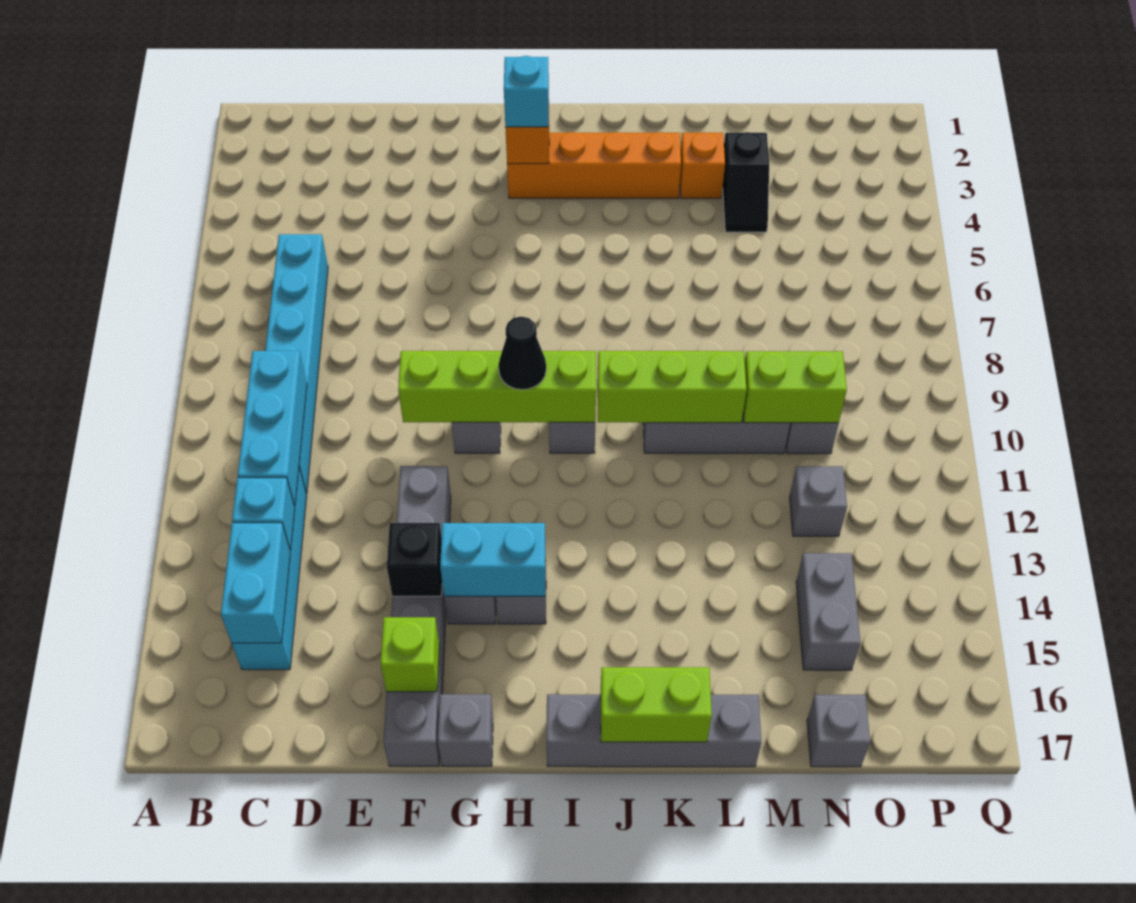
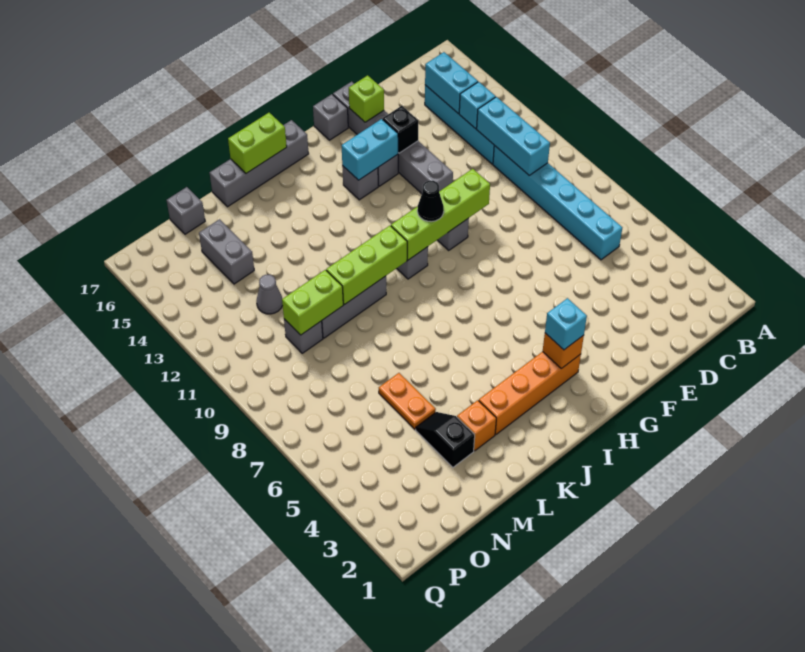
none -> orange plate M5:M6 level 1
grey brick N12 level 1 -> grey cone N12 level 1

